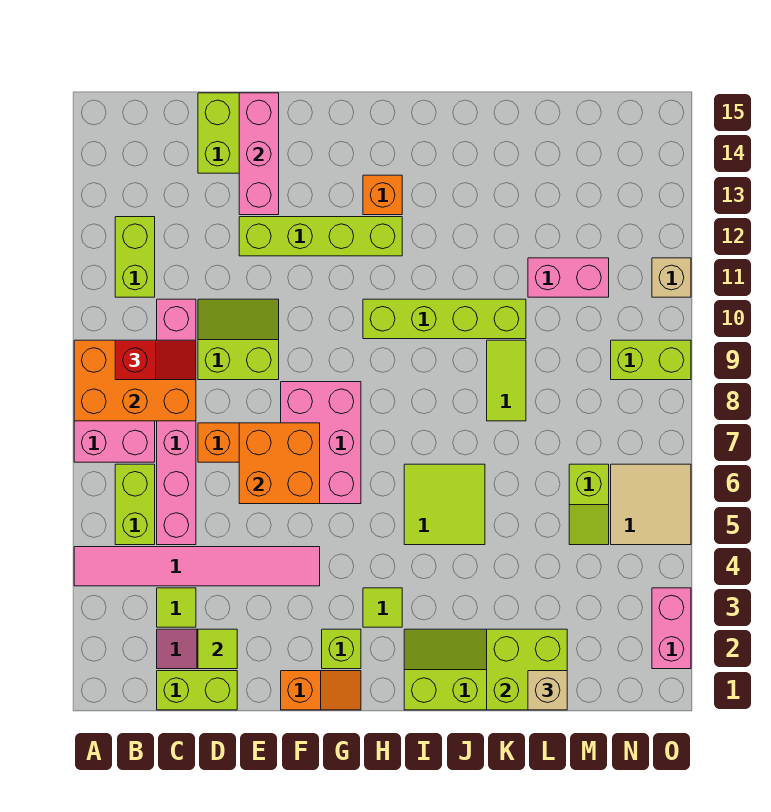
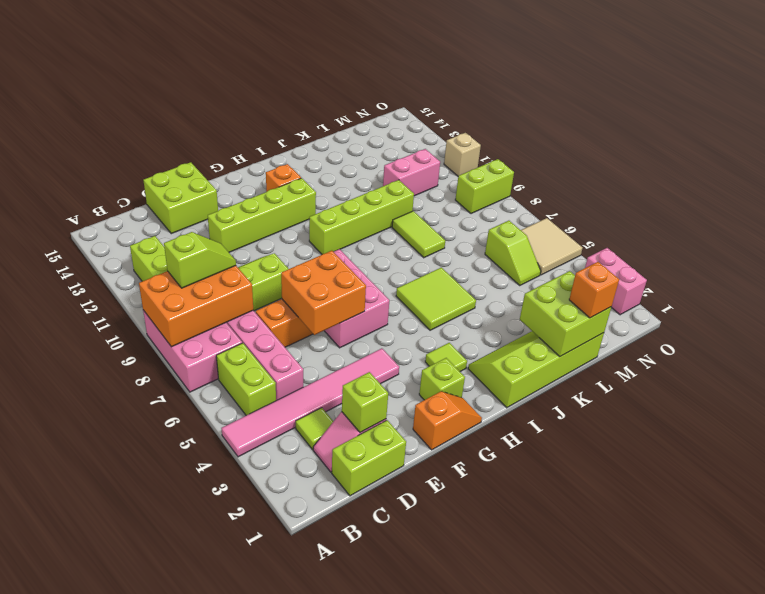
red slope B9:C9 level 3 top B -> lime slope B9:C9 level 3 top B
lime tile D2 level 2 -> lime brick D2 level 2
pink brick E13:E15 level 2 -> none
tan brick L1 level 3 -> orange brick L1 level 3

